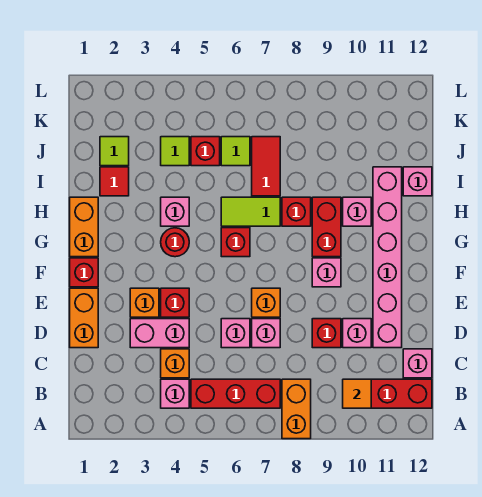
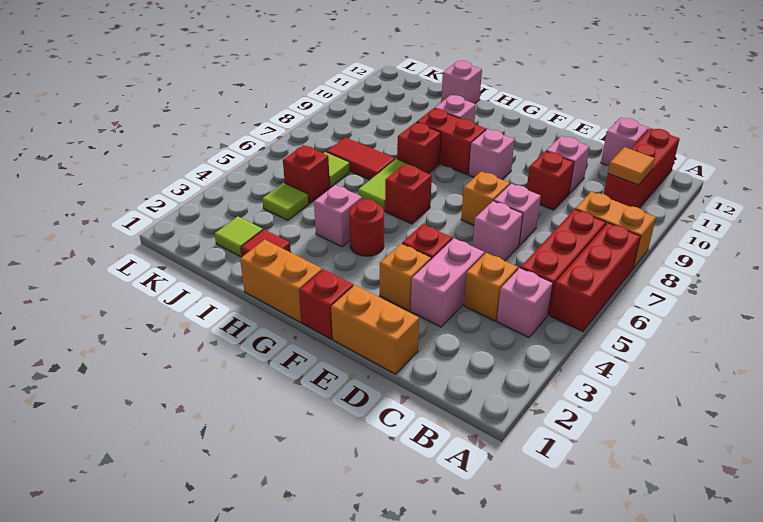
none -> red brick A5:A7 level 1
pink brick D11:I11 level 1 -> none

